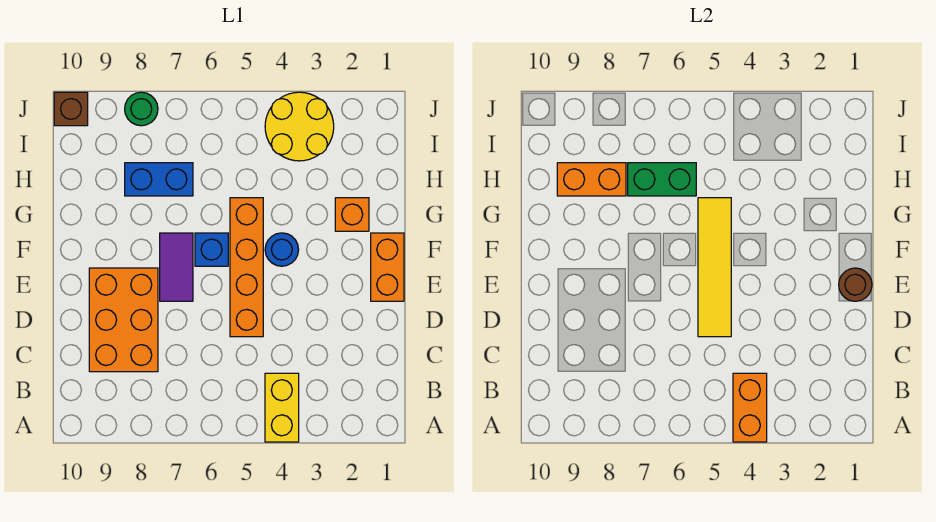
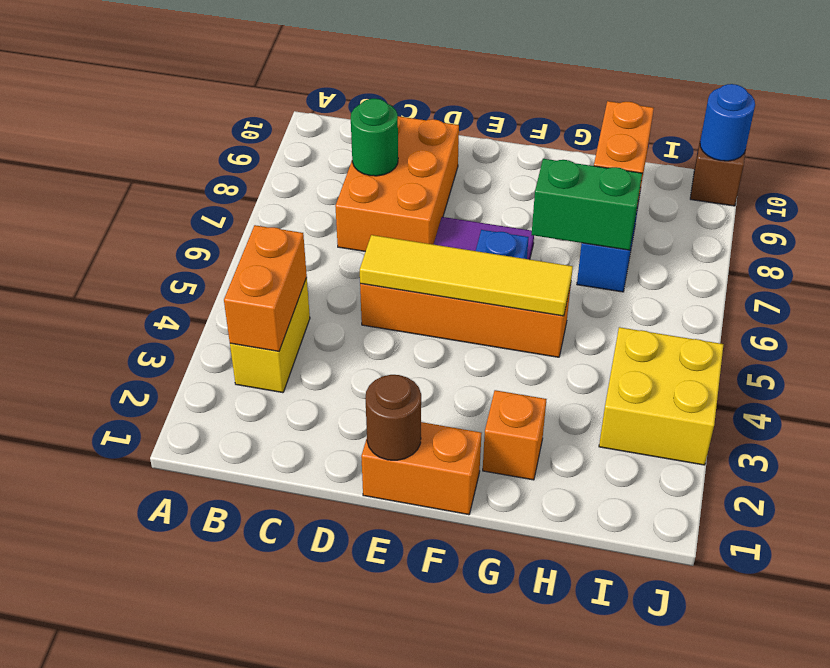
yellow brick A4:B4 level 1 -> yellow brick B3:B4 level 1
orange brick A4:B4 level 2 -> orange brick B3:B4 level 2
orange brick C8:E9 level 1 -> orange brick C7:D9 level 1
blue round brick F4 level 1 -> blue round brick J10 level 2
green brick H6:H7 level 2 -> green brick G7:H7 level 2
yellow round brick I3:J4 level 1 -> yellow brick I3:J4 level 1
green round brick J8 level 1 -> green round brick C8 level 2

